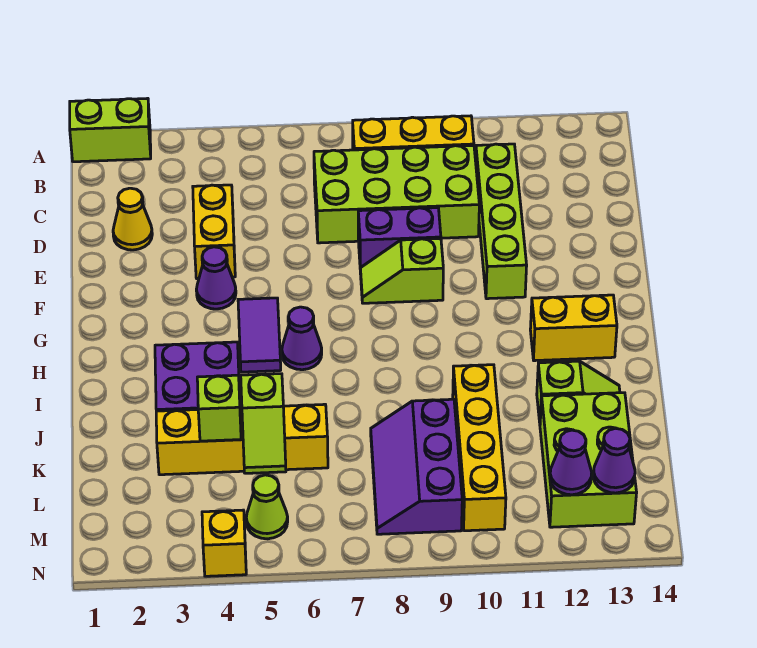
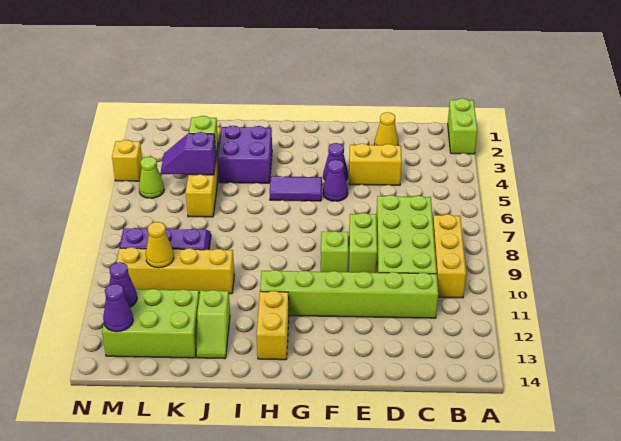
lime brick C11:F11 level 1 -> lime brick C11:H11 level 1
purple brick E8:E9 level 1 -> lime brick E8:E9 level 1
purple cone H6 level 1 -> purple cone F5 level 1
lime slope K5:L5 level 2 top K -> purple slope K5:L5 level 2 top K
none -> yellow cone L10 level 2

